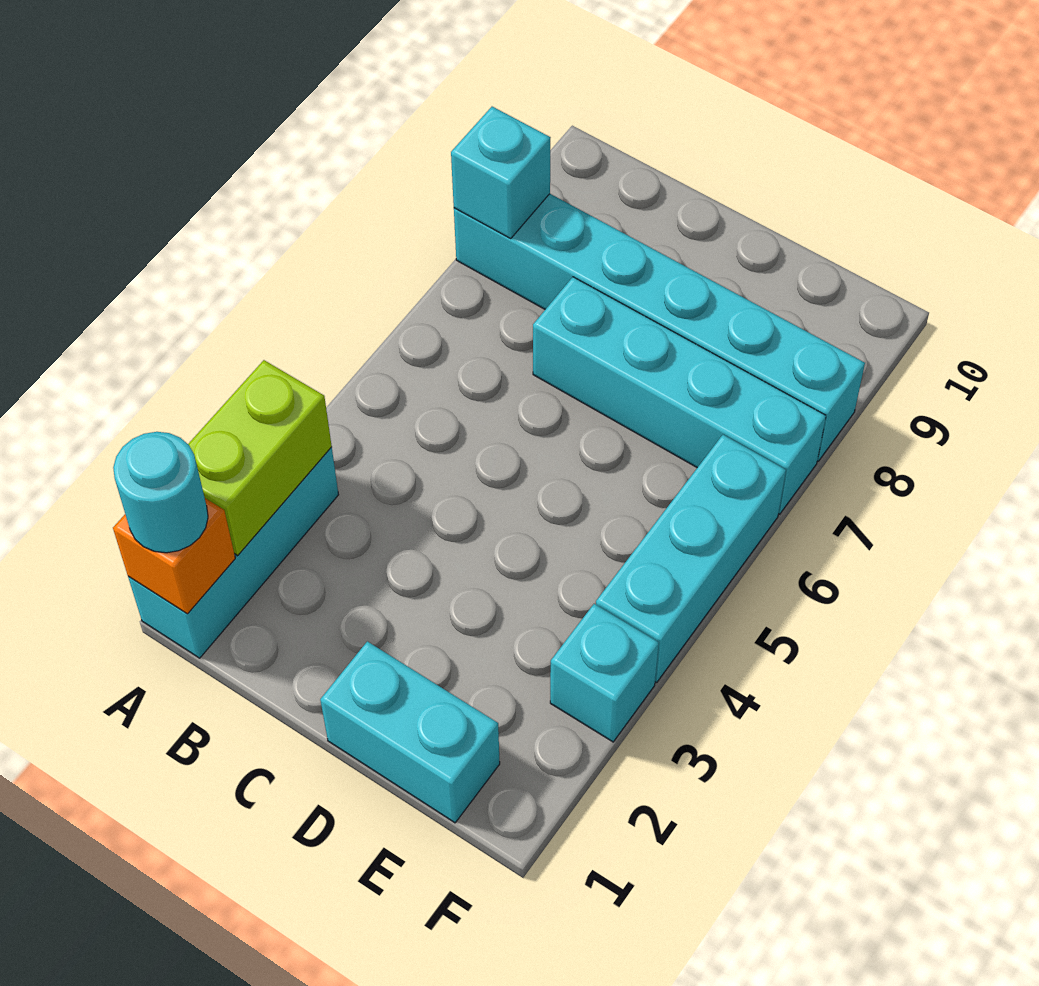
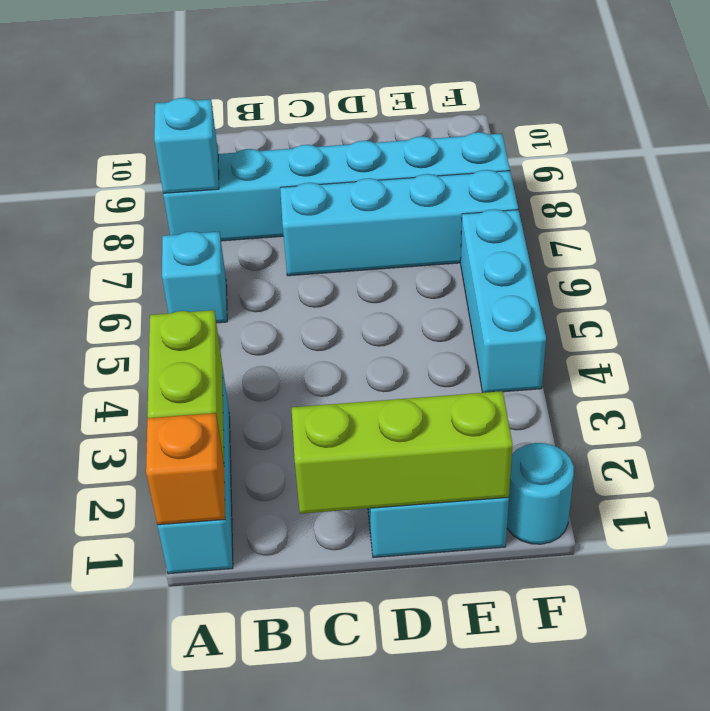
cyan round brick A1 level 3 -> cyan round brick F1 level 1
none -> lime brick C1:E1 level 2
cyan brick F3 level 1 -> cyan brick A6 level 1

